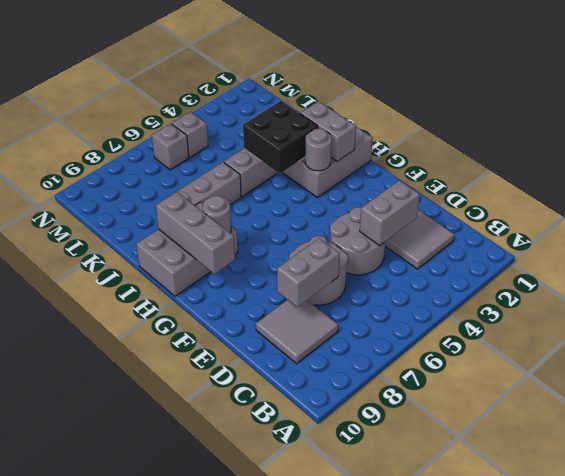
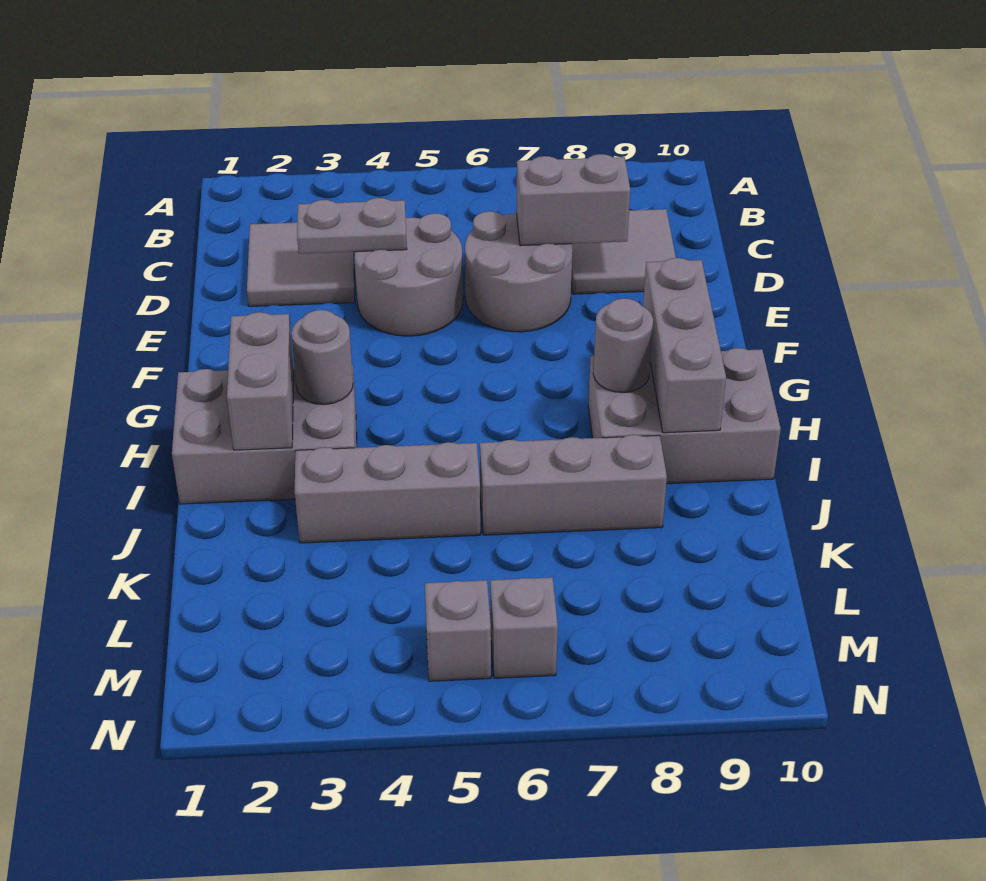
grey brick D3:D4 level 2 -> grey plate D3:D4 level 2
black brick I3:J4 level 2 -> none

